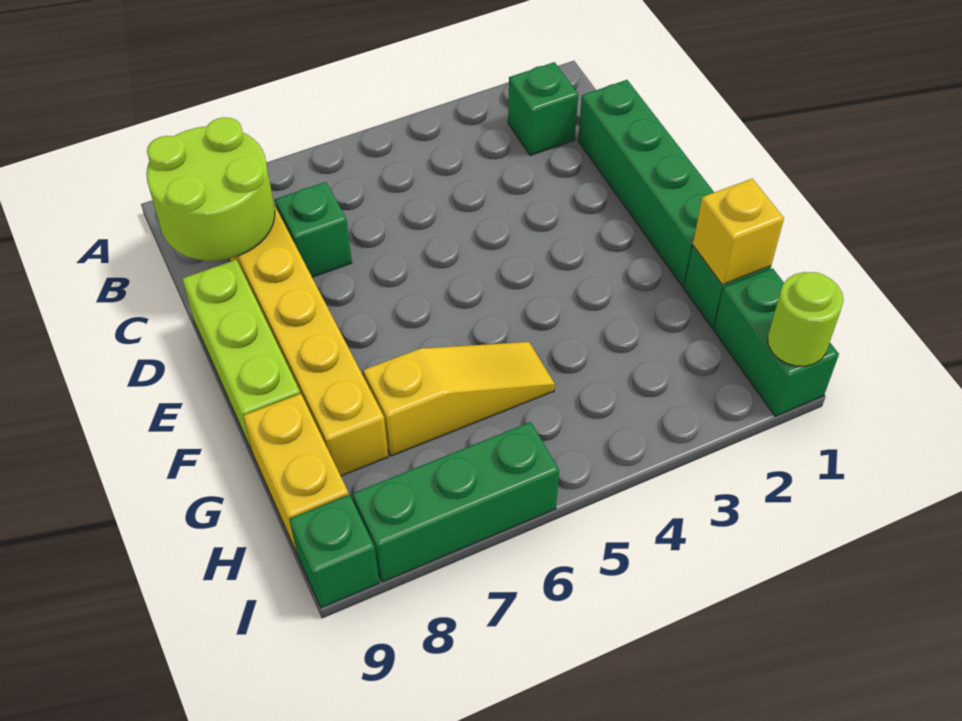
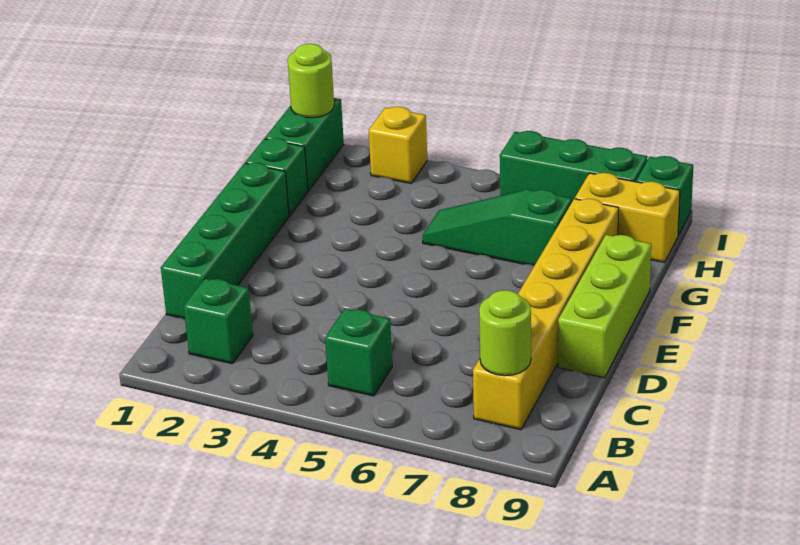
lime round brick B8:C9 level 2 -> lime round brick B8 level 2
green brick C7 level 1 -> green brick B5 level 1
yellow brick G1 level 2 -> yellow brick I3 level 1
yellow slope G5:G7 level 1 top 7 -> green slope G5:G7 level 1 top 7
yellow brick G9:H9 level 1 -> yellow brick H8:H9 level 1

